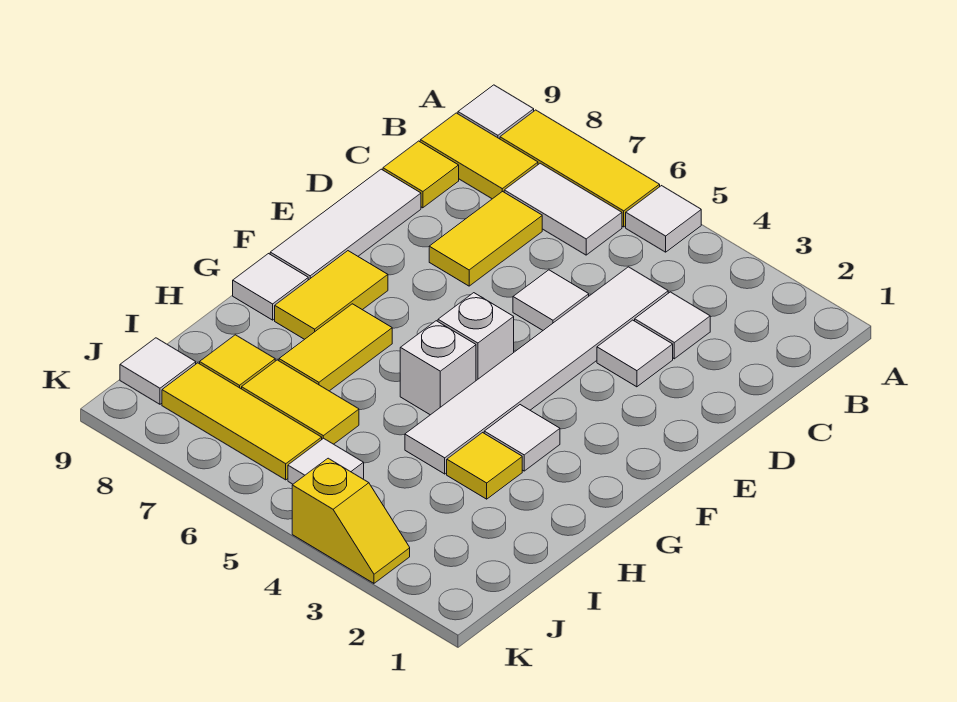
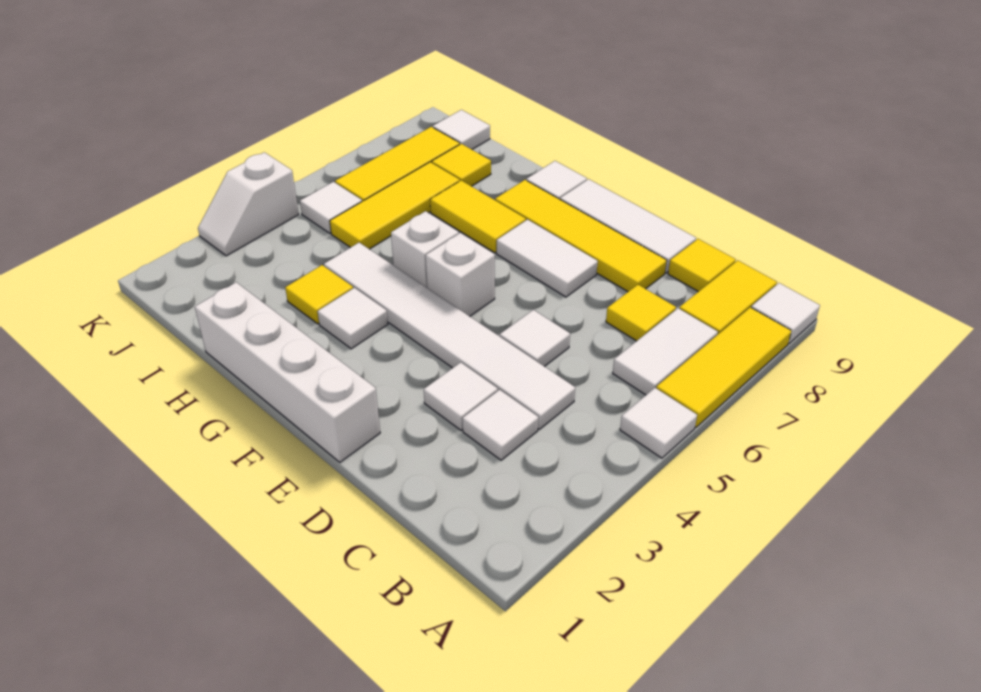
yellow tile C7:D7 level 1 -> yellow tile C7 level 1
none -> white brick E1:H1 level 1
none -> white tile E7:F7 level 1
yellow tile F8:G8 level 1 -> yellow tile D8:G8 level 1
yellow tile I6:I7 level 1 -> yellow tile I5:I7 level 1
yellow slope K3:K4 level 1 top 4 -> white slope K3:K4 level 1 top 4

